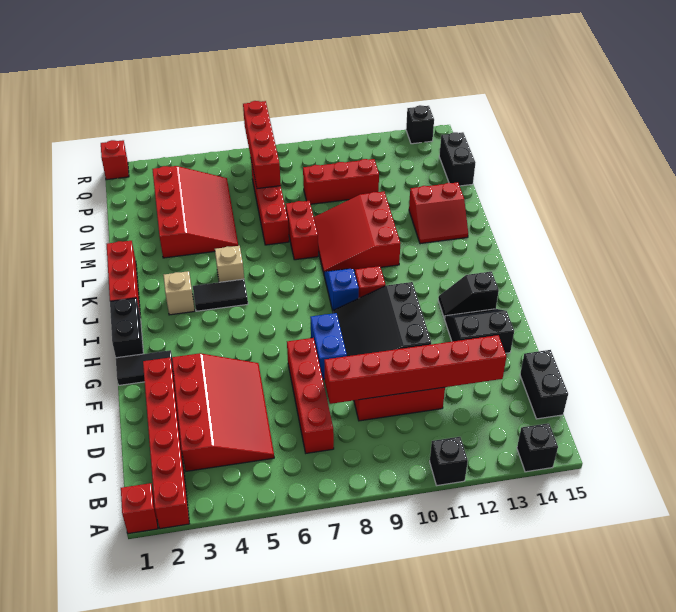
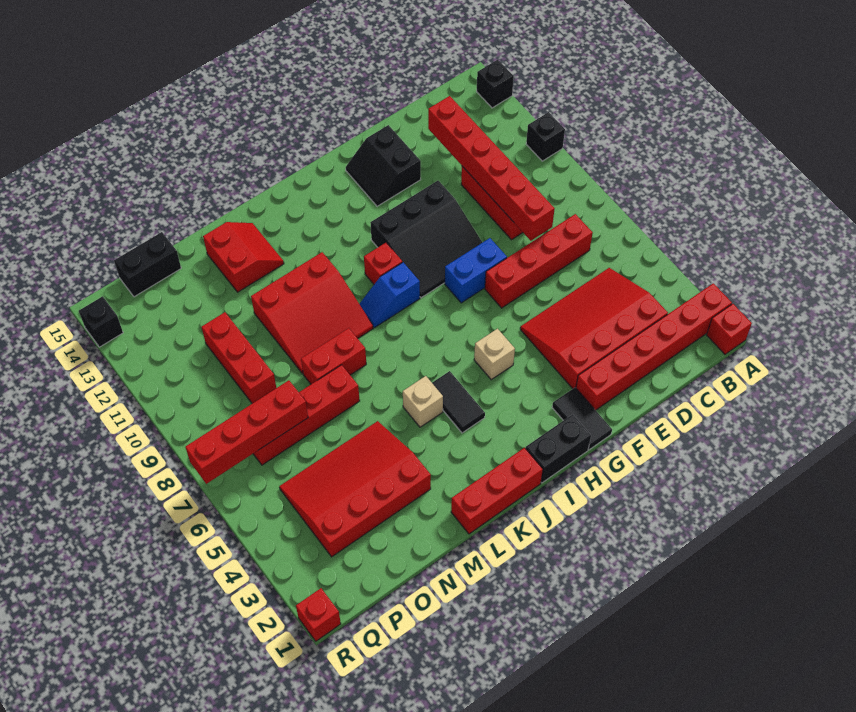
black brick C15:D15 level 1 -> none
black slope H13:H14 level 1 top 14 -> none
tan brick J3 level 1 -> tan brick H5 level 1

